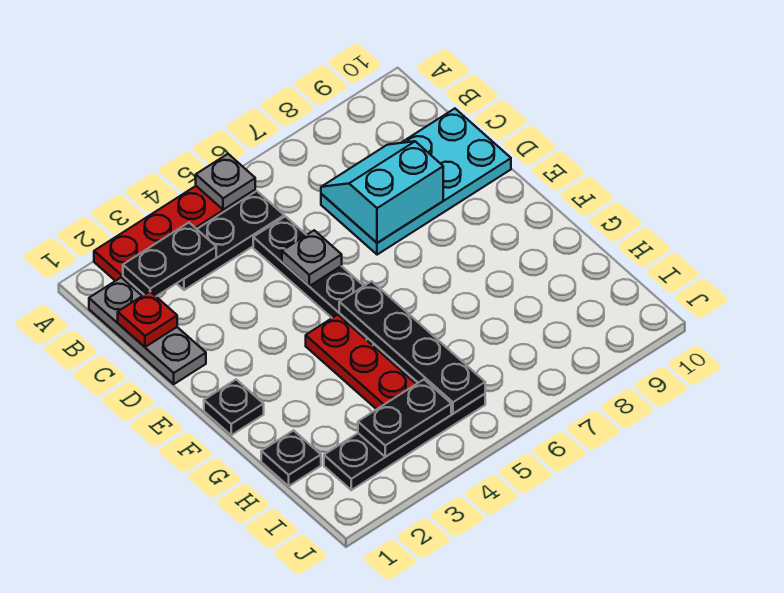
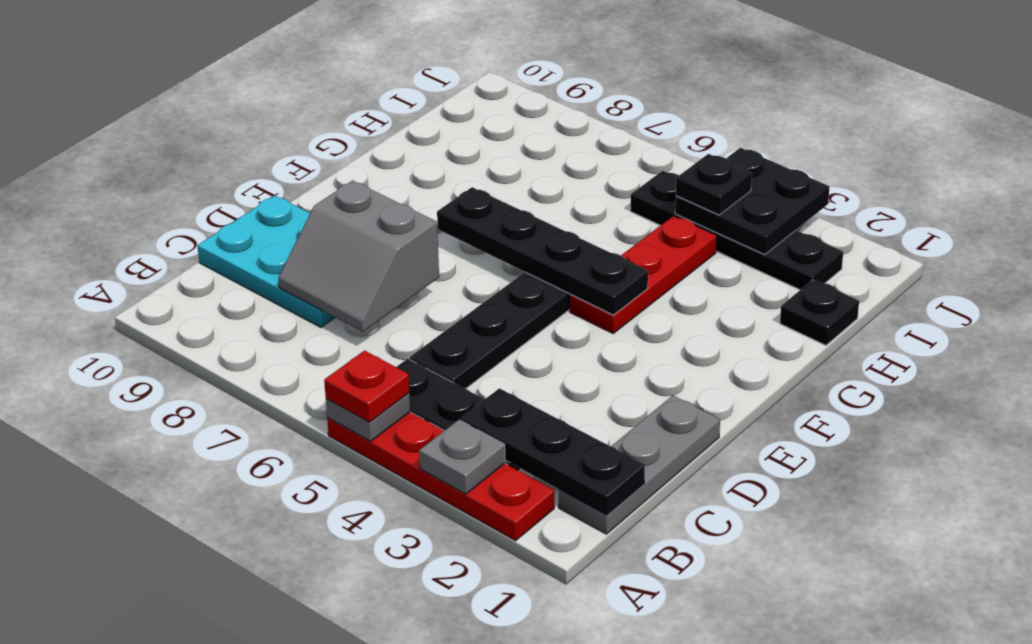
black plate B2:B3 level 2 -> black plate B1:B3 level 2
red plate C1 level 2 -> red plate A5 level 3
cyan plate C7:D10 level 1 -> cyan plate C8:D10 level 1
cyan slope C7:D8 level 2 top D -> grey slope C7:D8 level 2 top D
grey plate D5 level 2 -> grey plate A3 level 2
black plate F1 level 1 -> black plate I4 level 3
black plate F5:I5 level 2 -> black plate F4:F7 level 2
black plate I3:I4 level 2 -> black plate I3:J4 level 2

